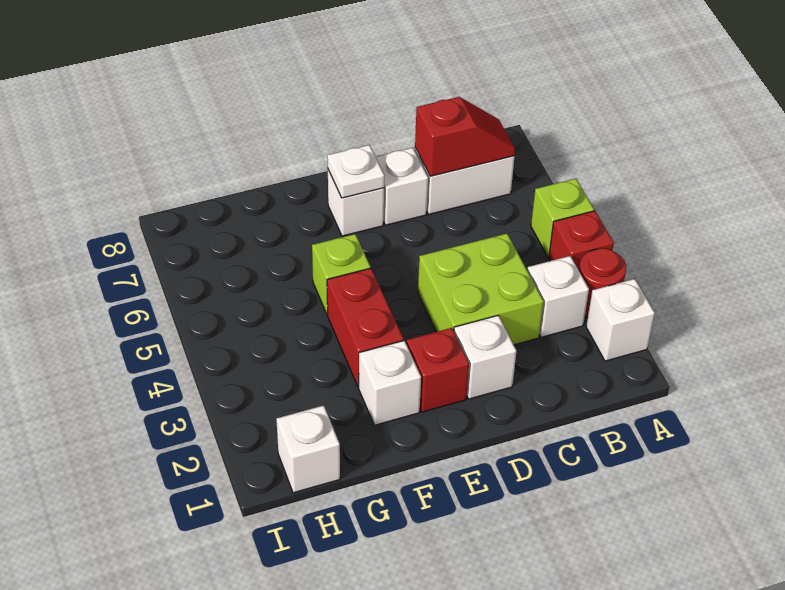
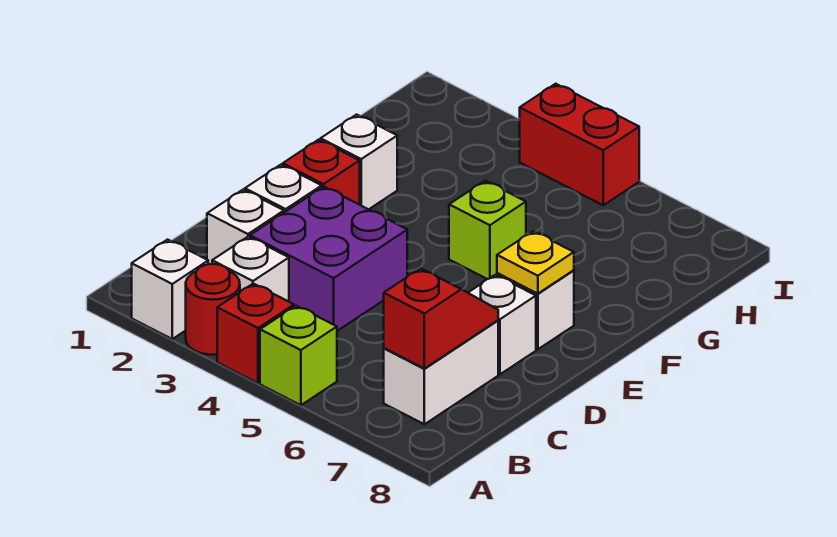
red slope B7:C7 level 2 top C -> red slope B7:C7 level 2 top B
lime brick C3:D4 level 1 -> purple brick C3:D4 level 1
white plate E7 level 2 -> yellow plate E7 level 2
red brick F3:F4 level 1 -> red brick I4:I5 level 1
white brick H1 level 1 -> white brick C2 level 1

